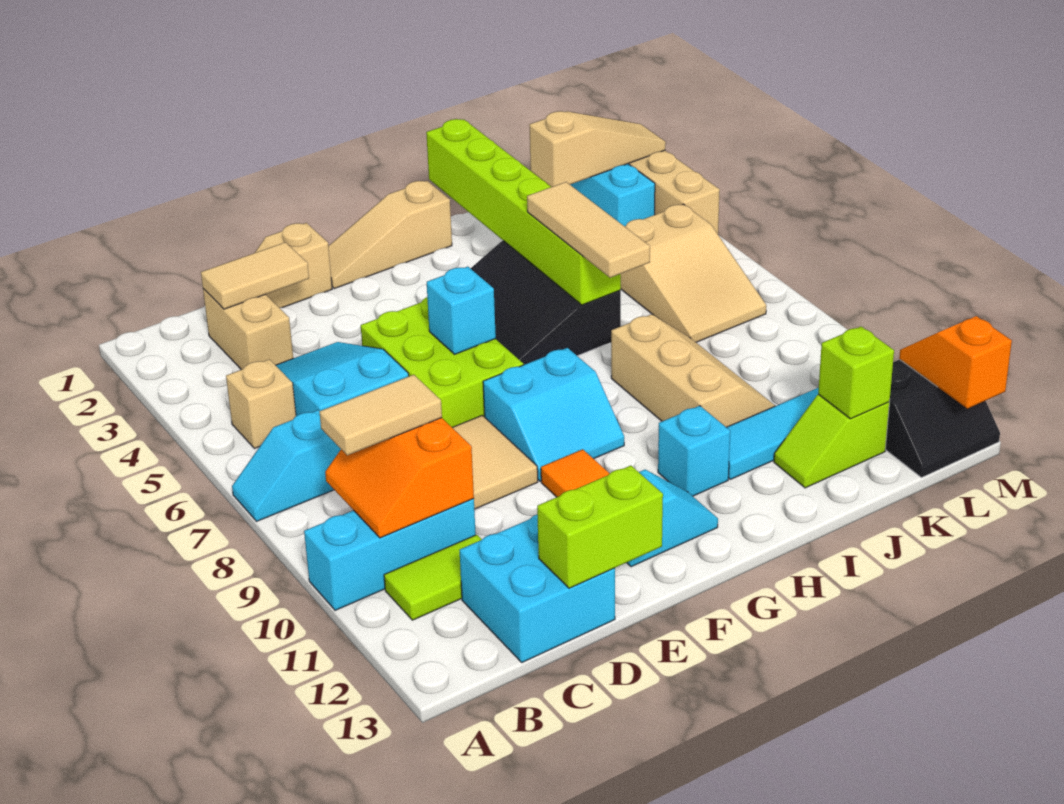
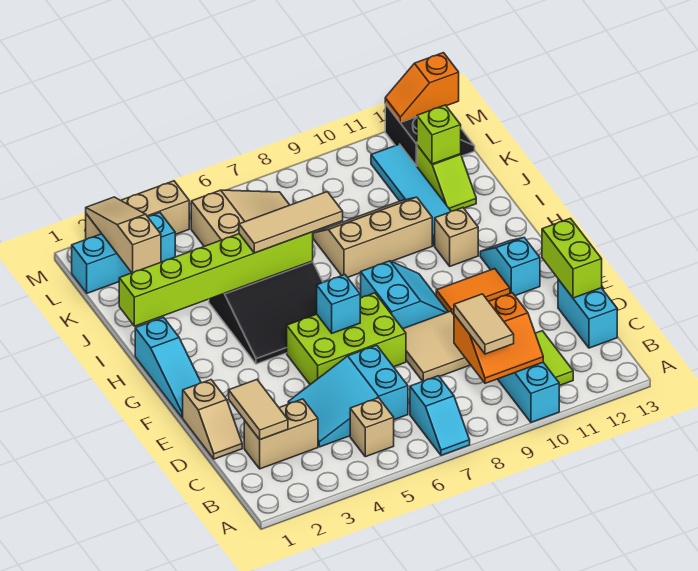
cyan brick C12:D13 level 1 -> cyan brick C13:D13 level 1
tan slope F1:H1 level 1 top H -> cyan slope F1:H1 level 1 top H
cyan brick H11 level 1 -> tan brick H11 level 1

